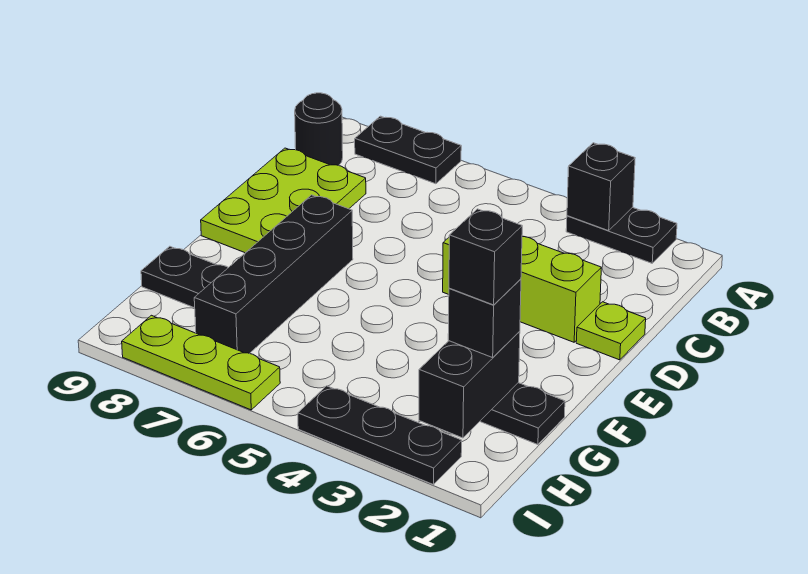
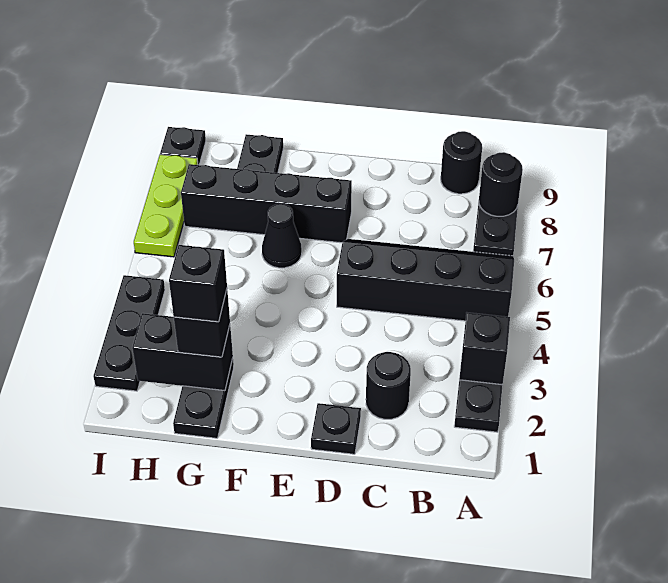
none -> black slope A5:D6 level 1 top 5
none -> black round brick A8 level 2
none -> black round brick C2 level 1
lime plate C8:E9 level 1 -> none
lime plate D1 level 1 -> black plate D1 level 1
lime brick D2:D4 level 1 -> none
none -> black cone F6 level 1
none -> black plate I9 level 1

